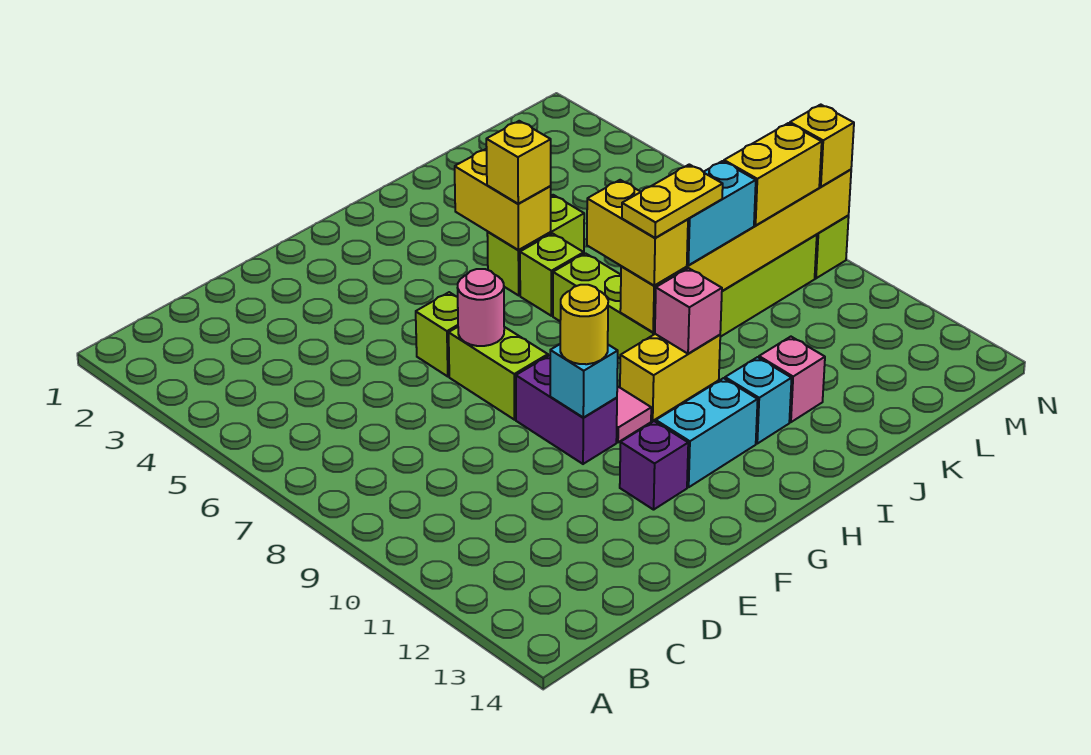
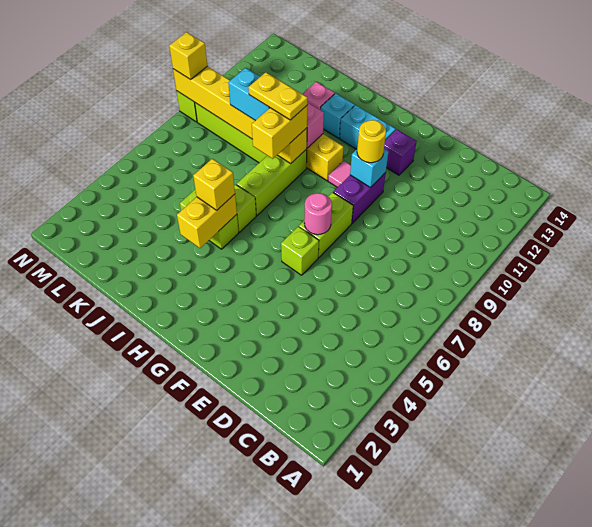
yellow brick L9:M9 level 3 -> none

